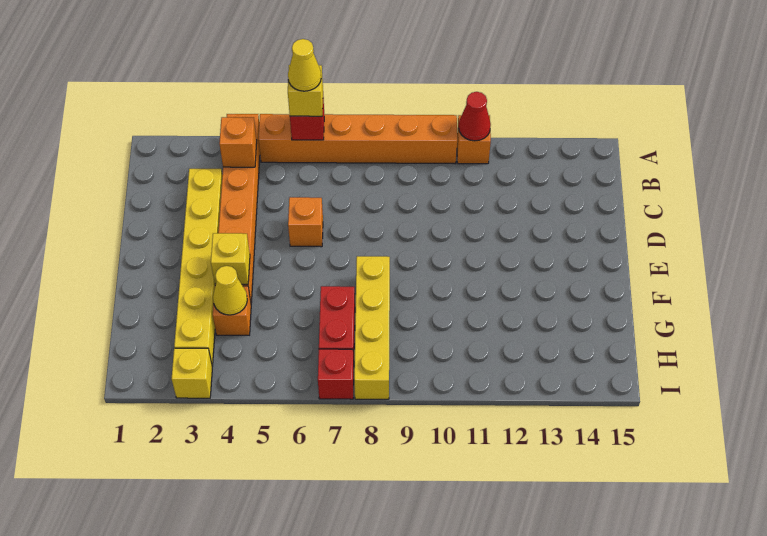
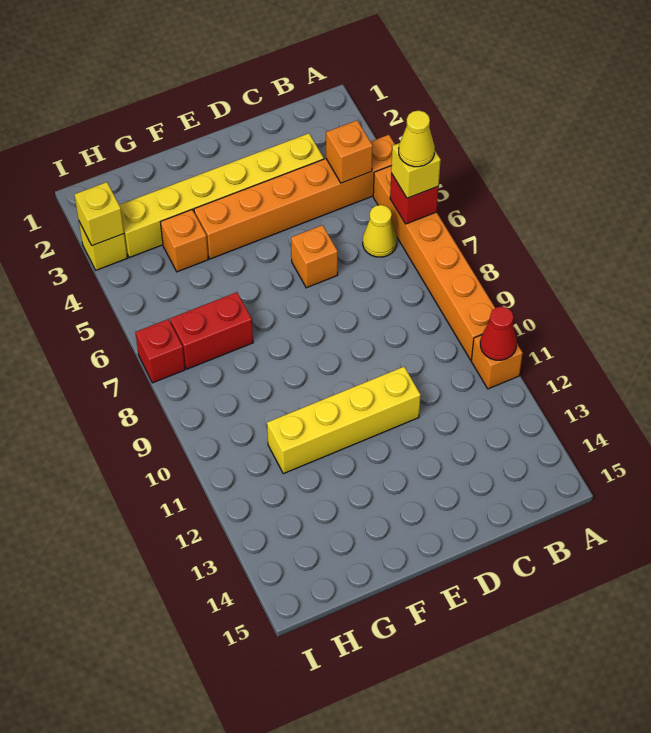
yellow brick F4 level 2 -> yellow brick I3 level 2
yellow brick F8:I8 level 1 -> yellow brick D11:G11 level 1
yellow cone G4 level 2 -> yellow cone B6 level 1

